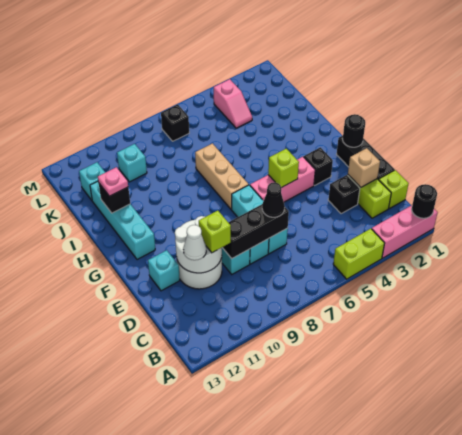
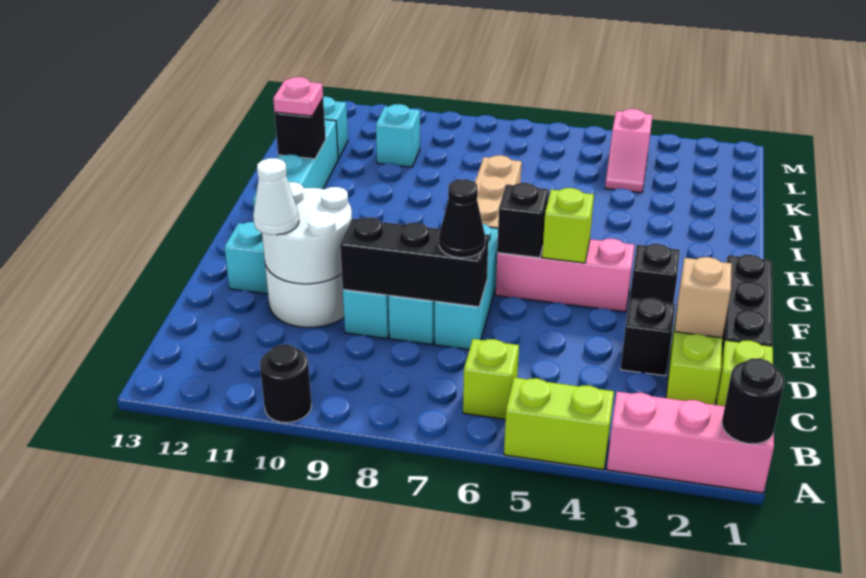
lime brick D10 level 3 -> lime brick B6 level 1
black round brick F1 level 2 -> black round brick A10 level 1
black brick L7 level 1 -> black brick F6 level 2

